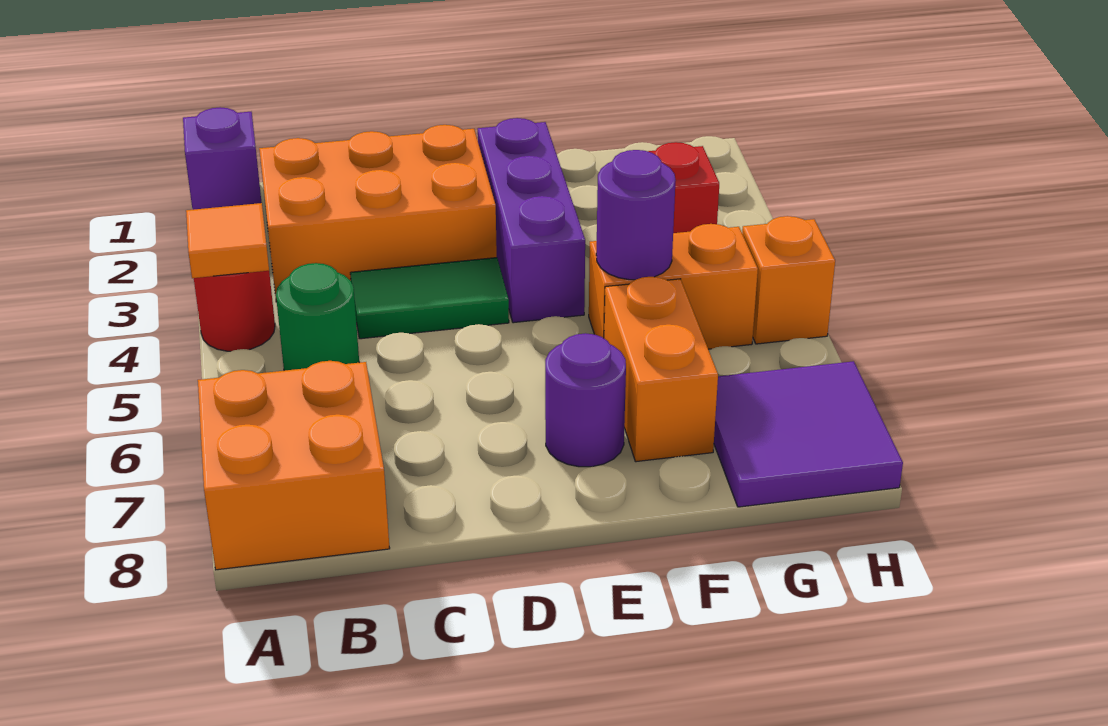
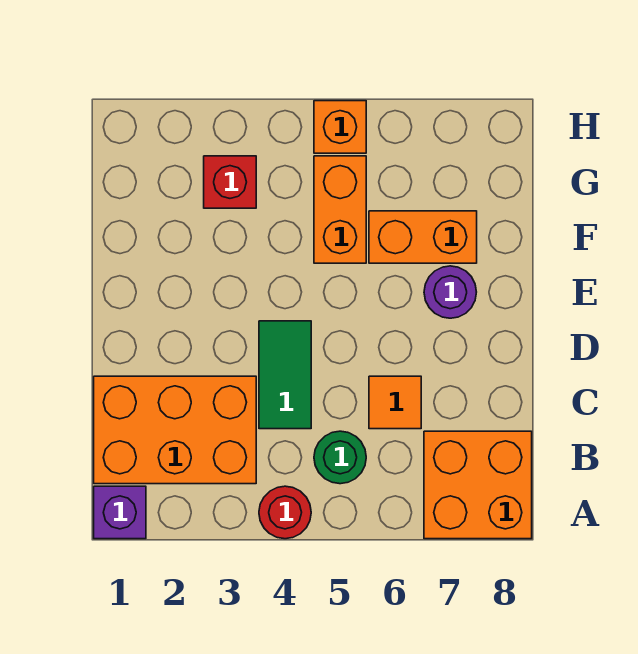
orange tile A4 level 2 -> orange tile C6 level 1
orange brick B2:D3 level 1 -> orange brick B1:C3 level 1
purple brick E2:E4 level 1 -> none
purple round brick F5 level 2 -> none
purple tile G7:H8 level 1 -> none

